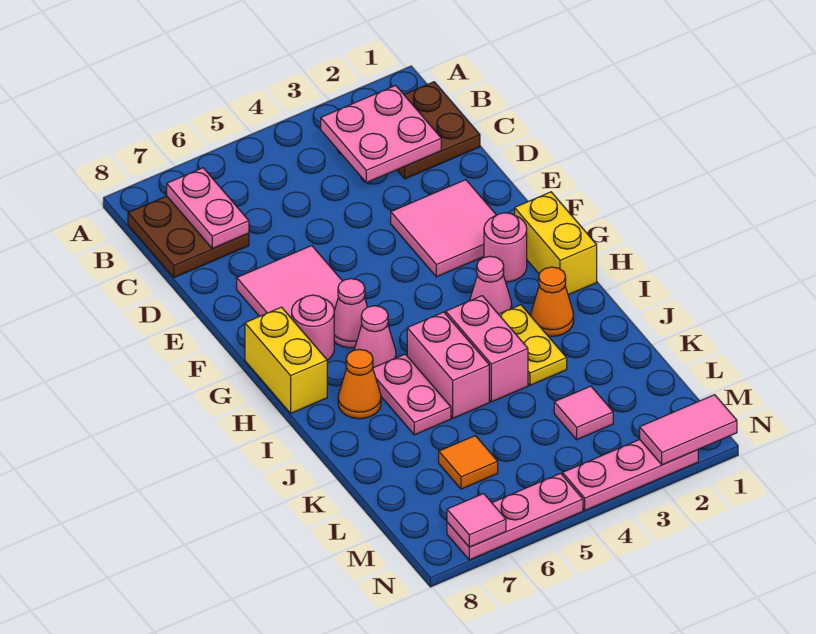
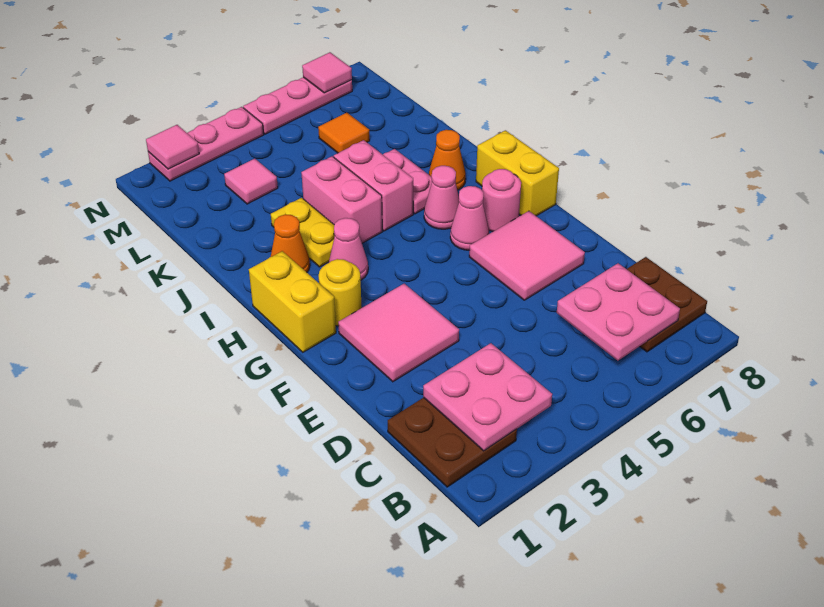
pink plate B7:C7 level 2 -> pink plate B6:C7 level 2
pink round brick G2 level 1 -> yellow round brick G2 level 1
pink tile N1:N2 level 2 -> pink tile N2 level 2

